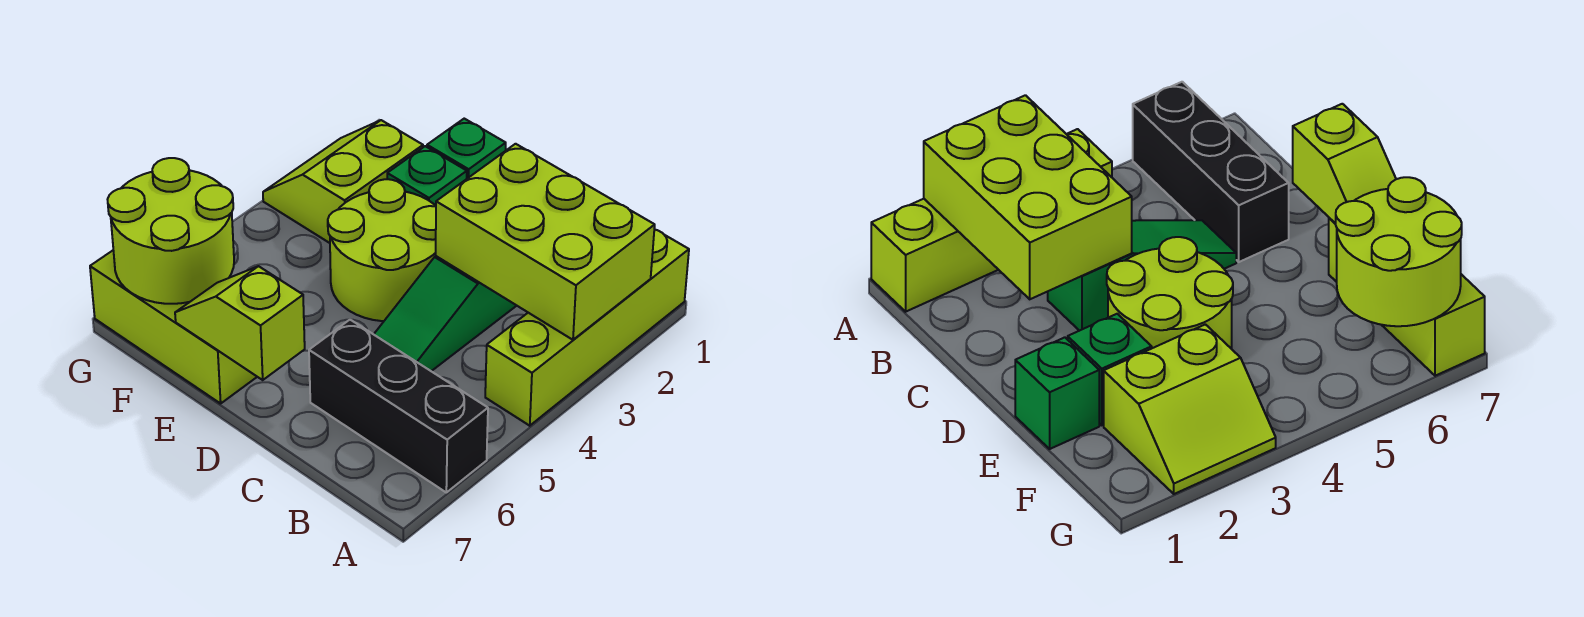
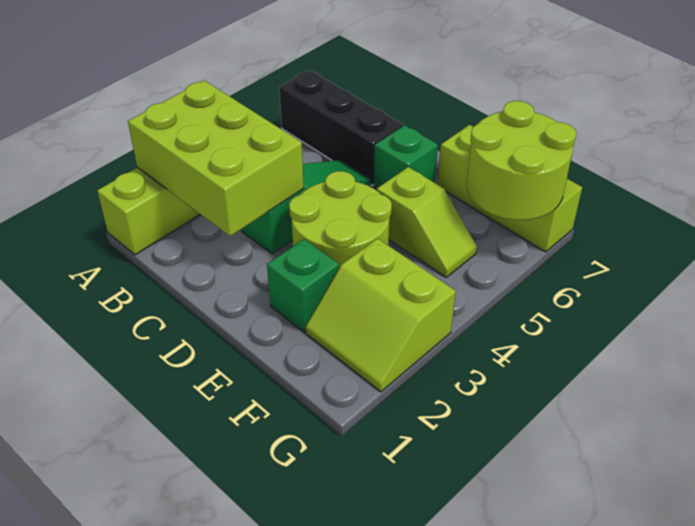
lime slope D7:E7 level 2 top D -> lime slope E5:F5 level 1 top E
green brick E1 level 1 -> green brick D6 level 1
lime slope F2:G3 level 1 top F -> lime slope F2:G3 level 1 top 3

